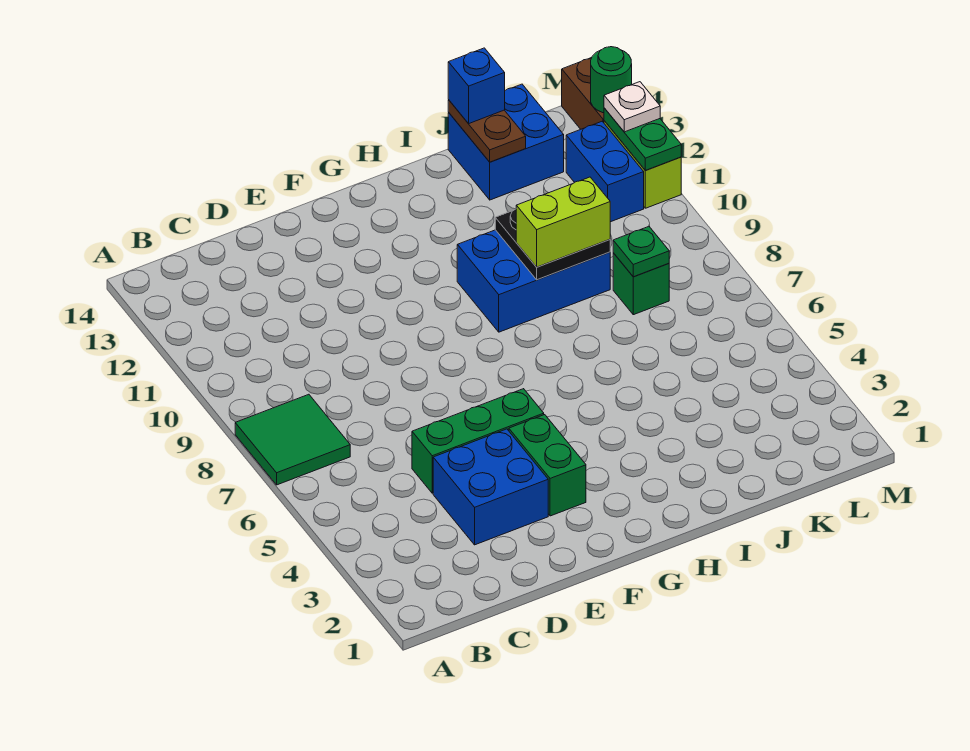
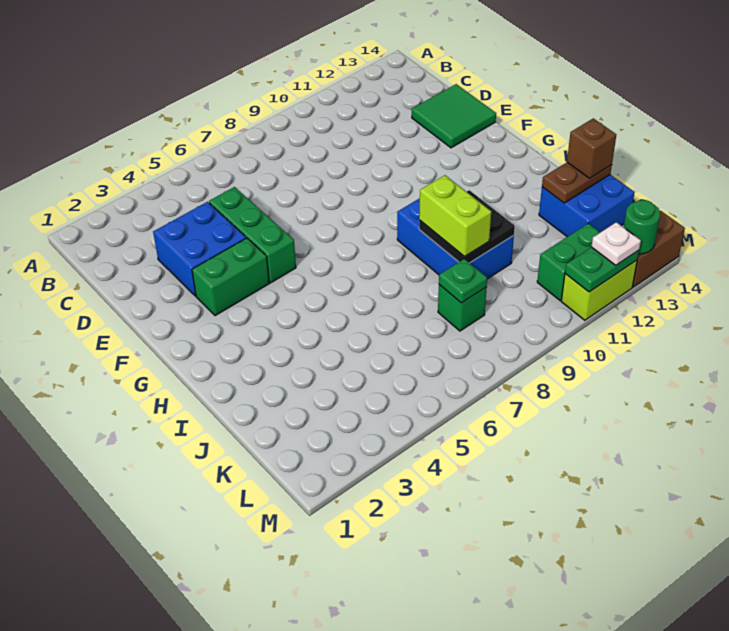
green tile A7:B8 level 1 -> green tile D13:E14 level 1
blue brick J14 level 3 -> brown brick J14 level 3
blue brick L11:L12 level 1 -> green brick L11:L12 level 1

